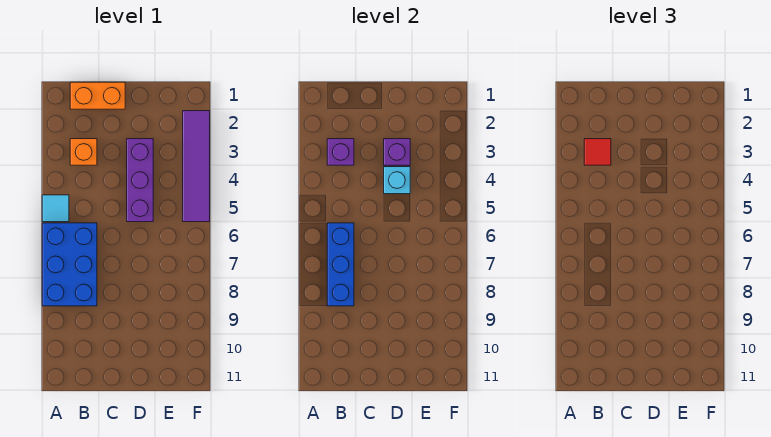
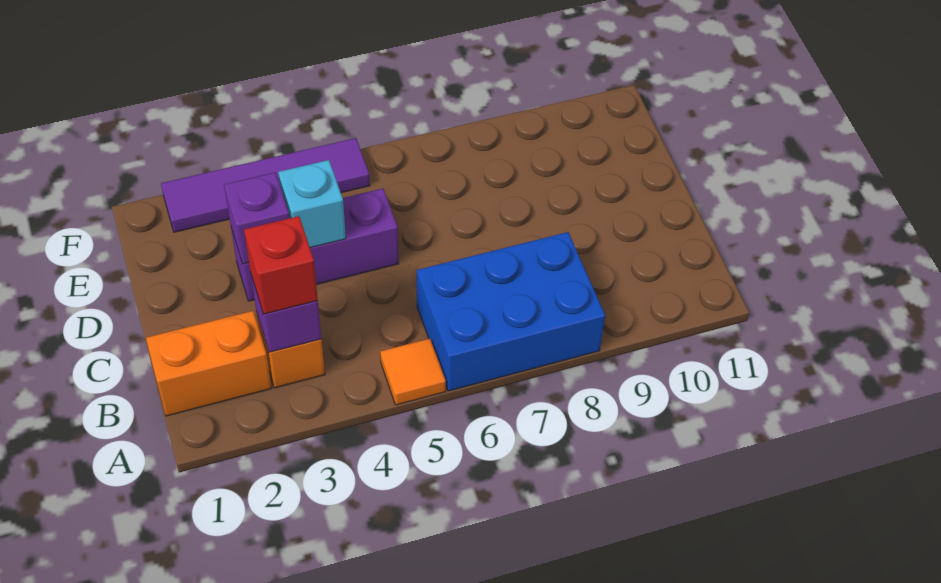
cyan tile A5 level 1 -> orange tile A5 level 1
orange brick B1:C1 level 1 -> orange brick B1:B2 level 1
red tile B3 level 3 -> red brick B3 level 3
blue brick B6:B8 level 2 -> none

